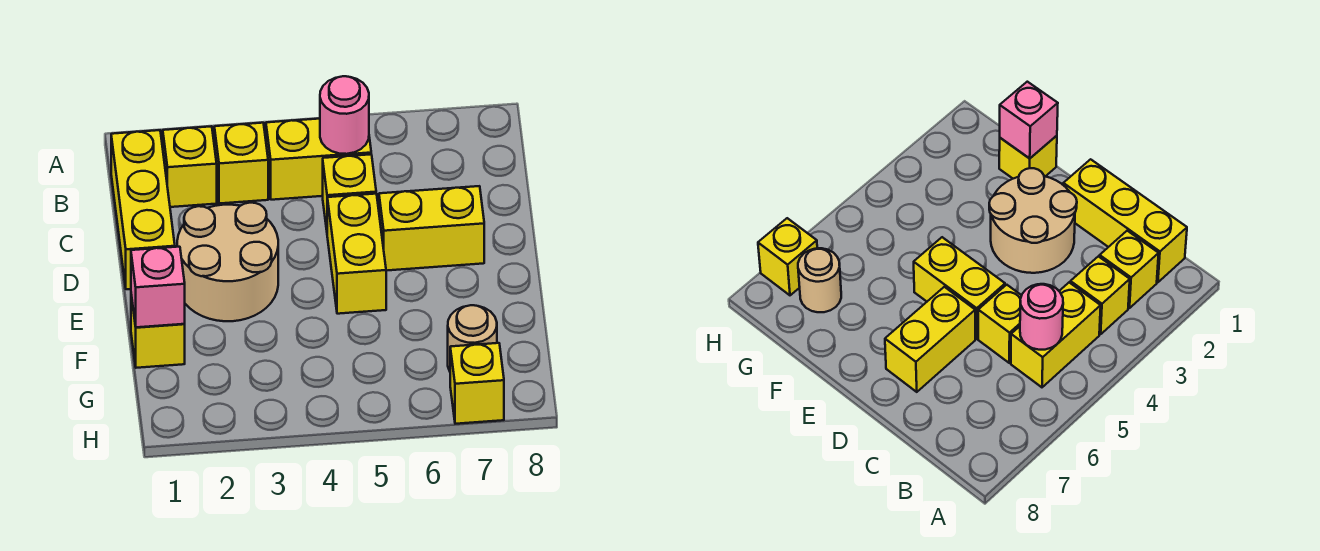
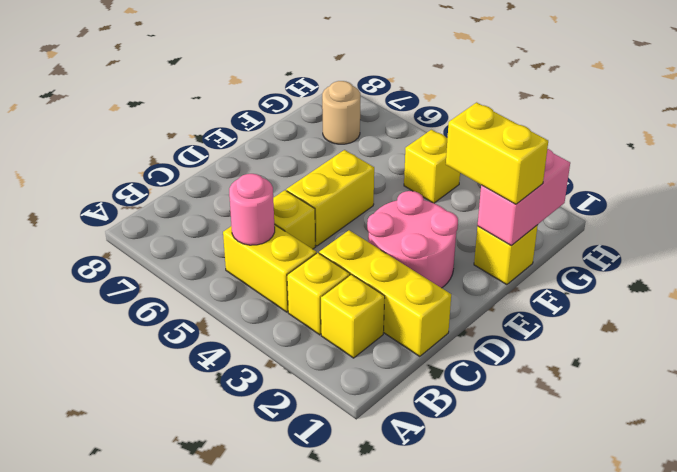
yellow brick B1:D1 level 1 -> yellow brick C1:C3 level 1
tan round brick D2:E3 level 1 -> pink round brick D2:E3 level 1
yellow brick D6:D7 level 1 -> yellow brick F1:F2 level 3
pink brick F1 level 2 -> pink brick F1:G1 level 2
yellow brick H7 level 1 -> yellow brick G4 level 1

